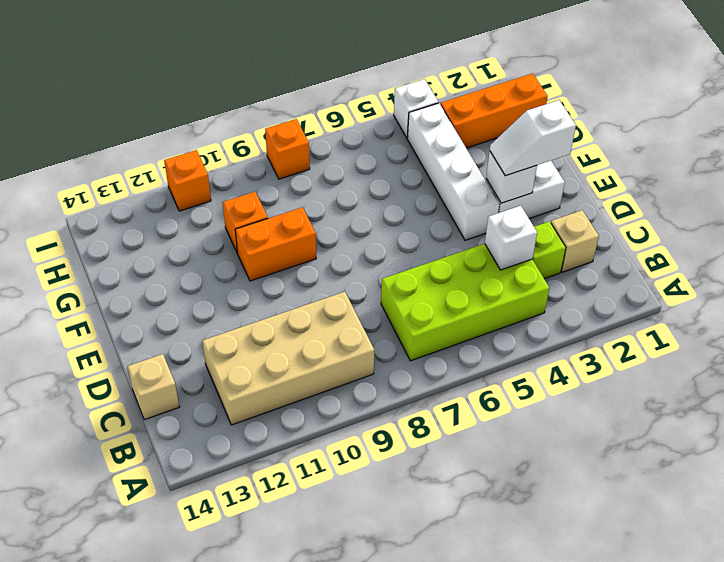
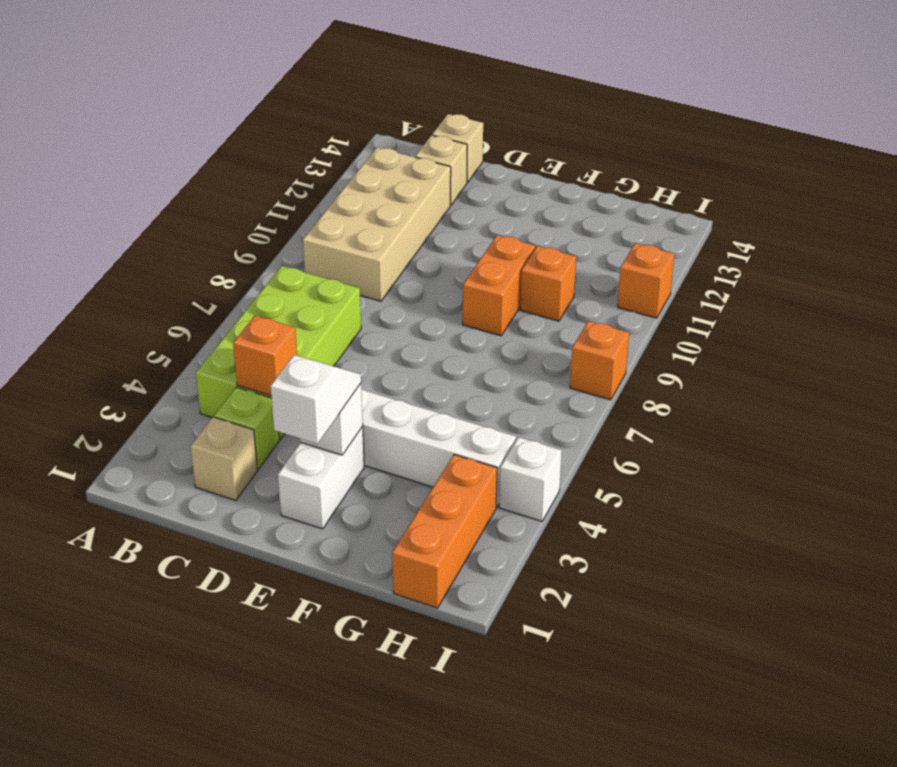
white brick C4 level 2 -> orange brick C4 level 2
none -> tan brick C13 level 1

